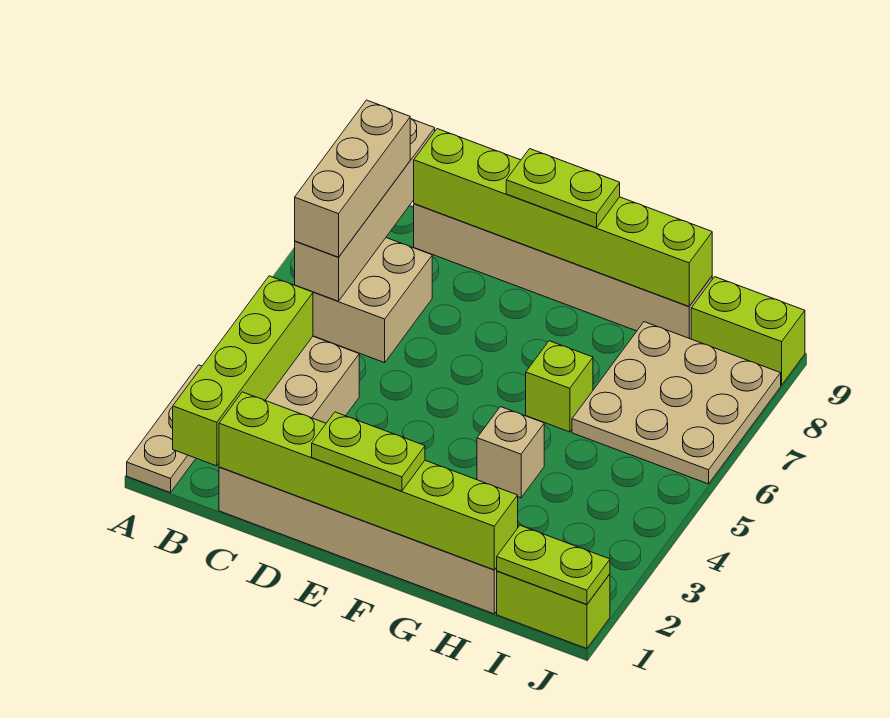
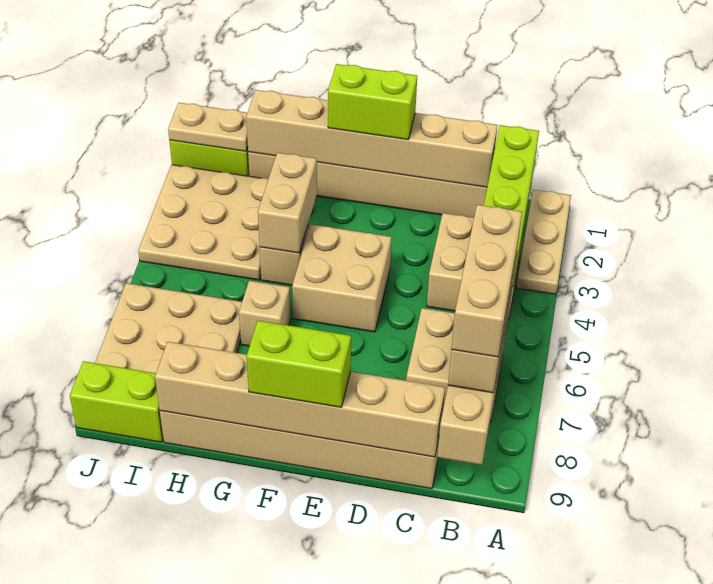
none -> tan brick B6:B8 level 4
lime brick C1:H1 level 2 -> tan brick C1:H1 level 2
lime brick C9:H9 level 2 -> tan brick C9:H9 level 2
lime plate E1:F1 level 3 -> lime brick E1:F1 level 3
none -> tan brick E4:F5 level 1
lime plate E9:F9 level 3 -> lime brick E9:F9 level 3
none -> tan brick G3:G4 level 2
lime brick G6 level 1 -> tan brick G6 level 1
none -> tan plate H2:J4 level 1
lime plate I1:J1 level 2 -> tan plate I1:J1 level 2

